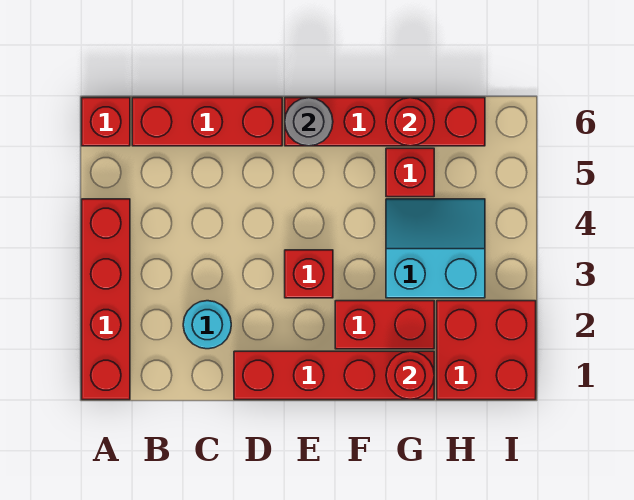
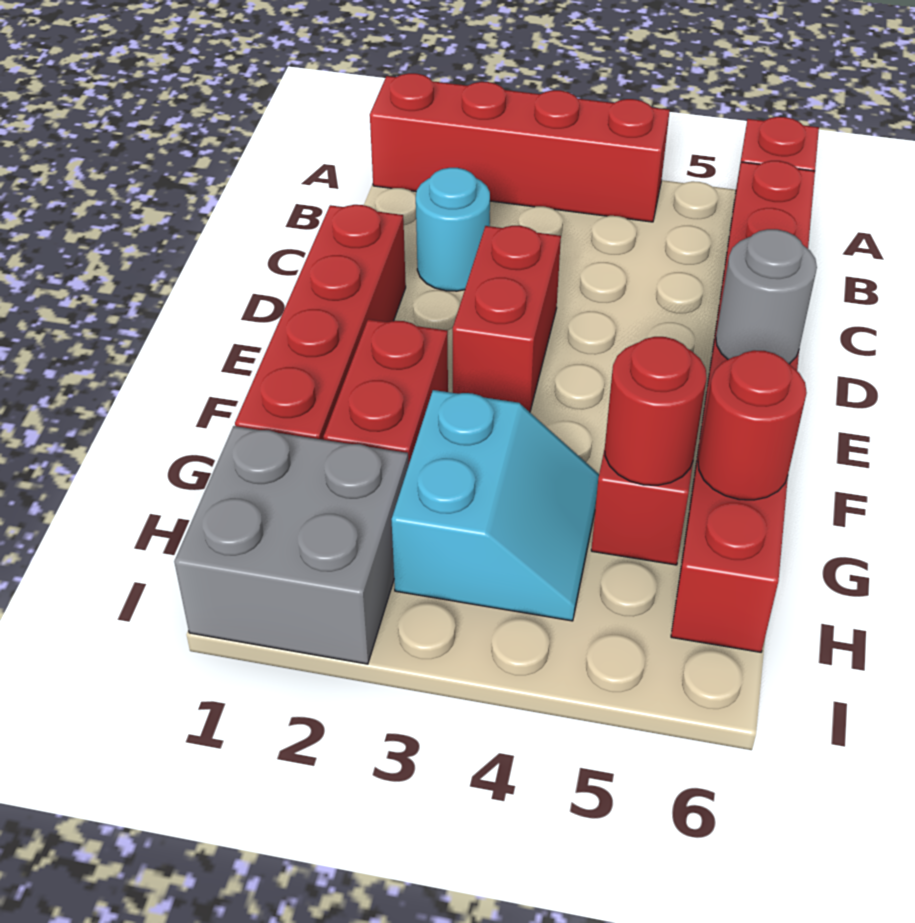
red brick E3 level 1 -> red brick D3:E3 level 1
red round brick G1 level 2 -> red round brick G5 level 2
red brick H1:I2 level 1 -> grey brick H1:I2 level 1

